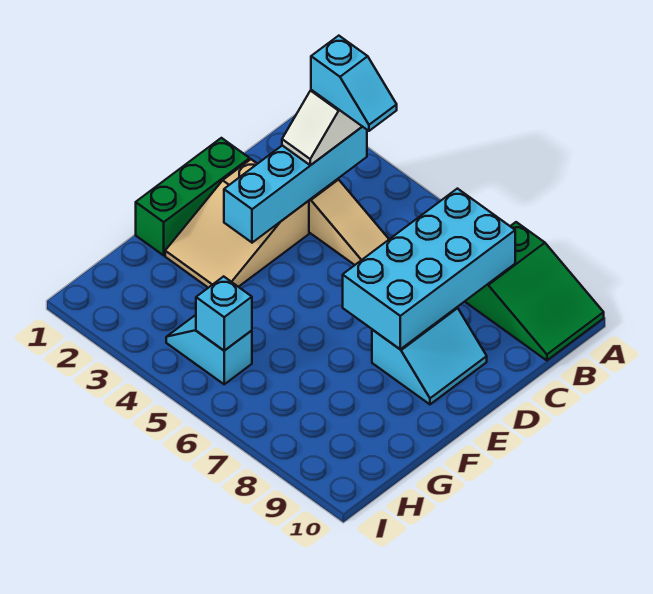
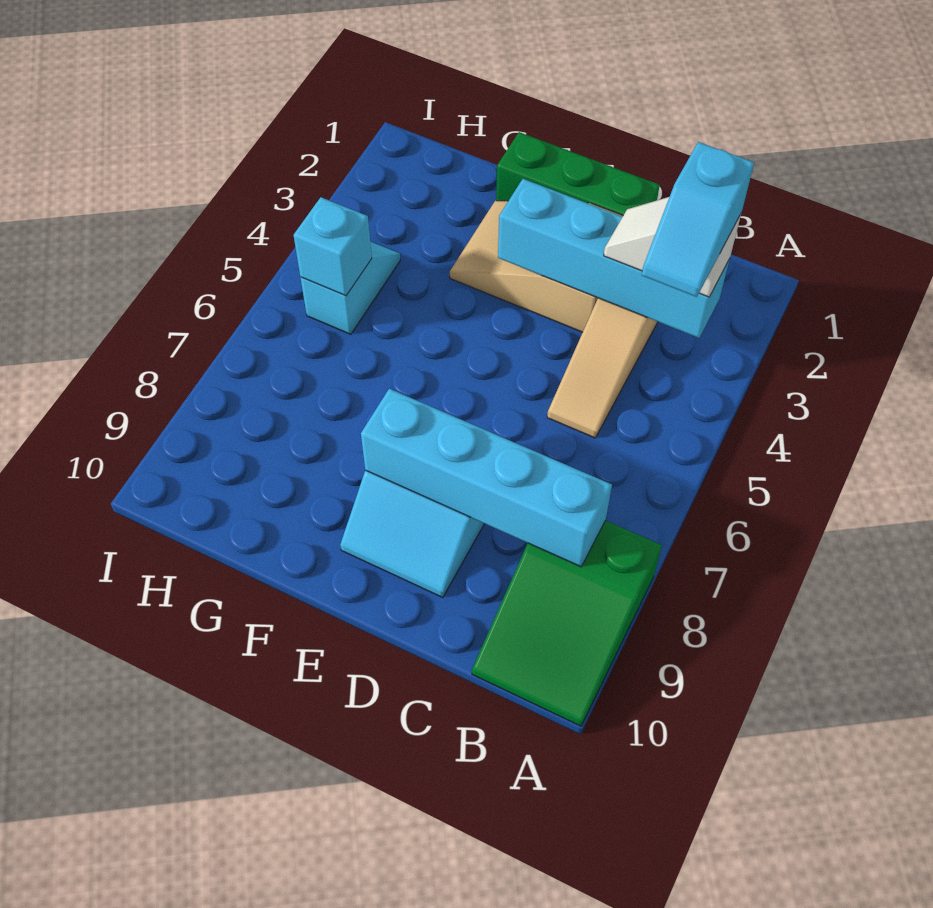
cyan brick B7:E8 level 2 -> cyan brick B8:E8 level 2

